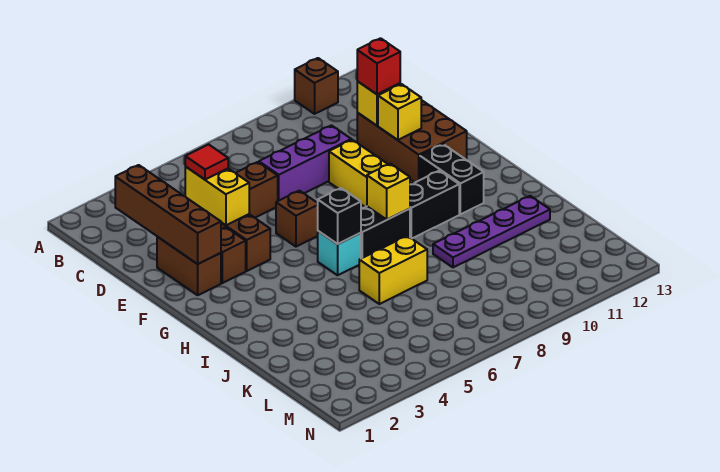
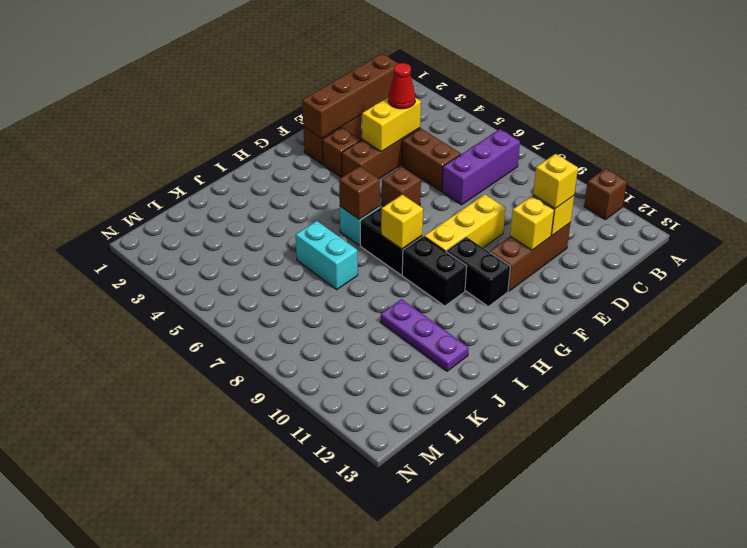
red tile D4 level 3 -> red cone D4 level 3
purple brick D7:D9 level 1 -> purple brick B7:D7 level 1
brown brick D11:F12 level 1 -> brown brick D11:F11 level 1
red brick D11 level 3 -> yellow brick D11 level 3
black brick G11:H11 level 1 -> black brick G10:G11 level 1
black brick H6 level 2 -> brown brick H6 level 2
yellow brick J6:J7 level 1 -> cyan brick J6:J7 level 1
purple plate J9:J12 level 1 -> purple plate J10:J12 level 1

